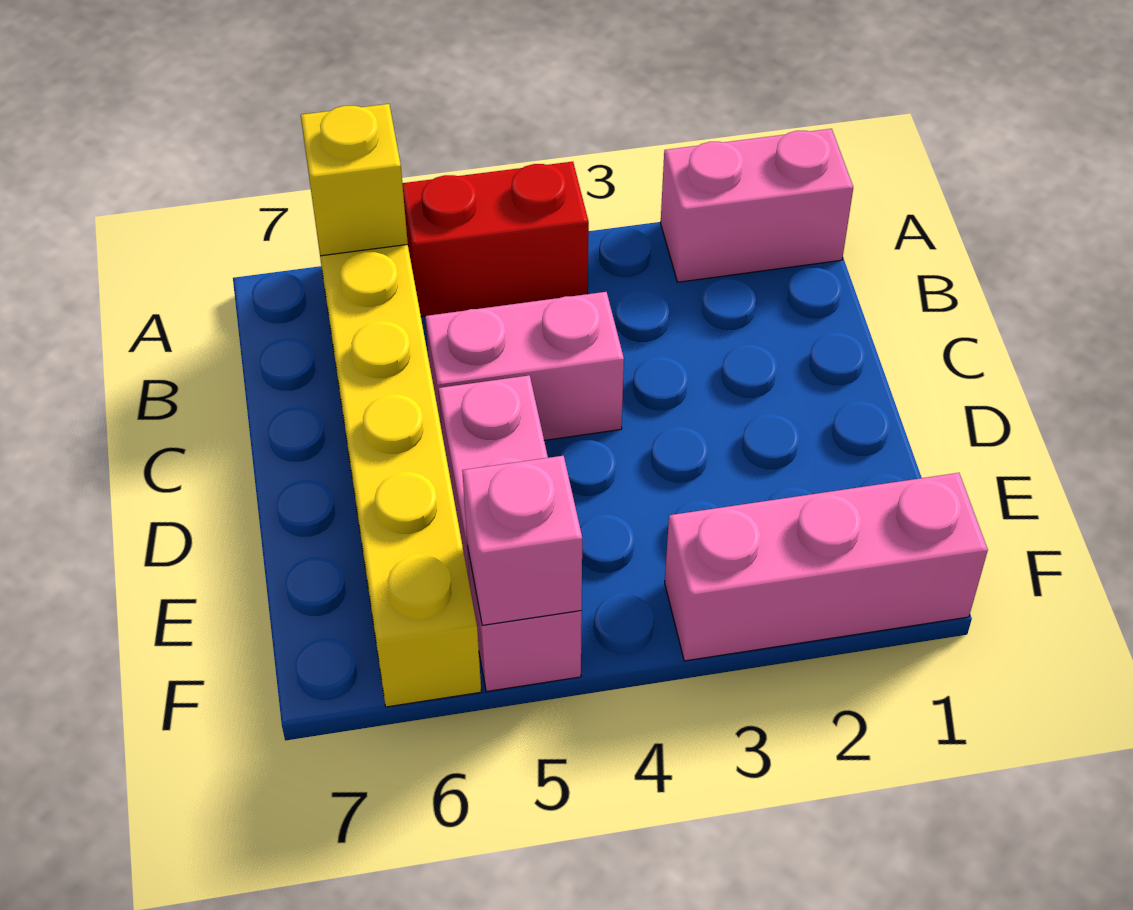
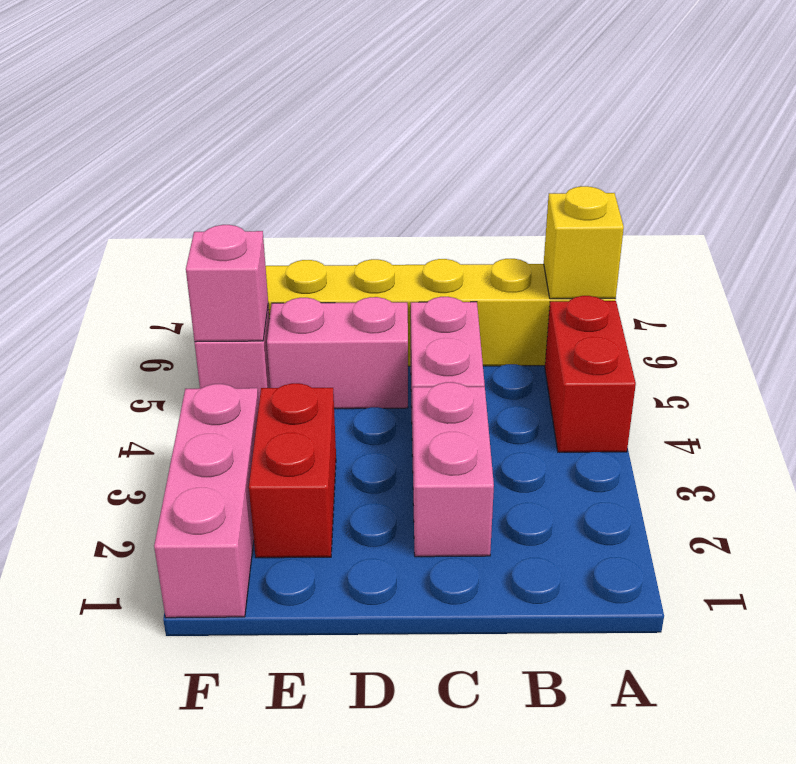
pink brick A1:A2 level 1 -> pink brick C2:C3 level 1
none -> red brick E2:E3 level 1

